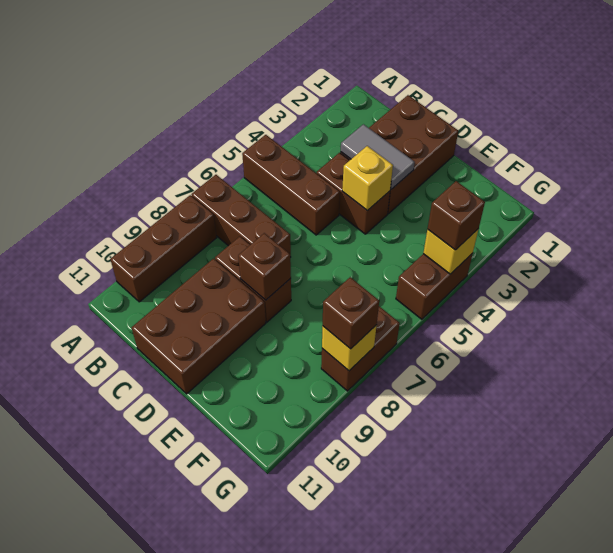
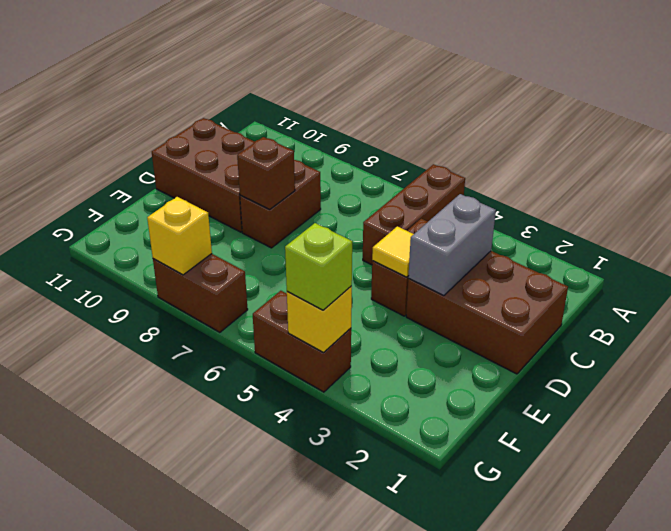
brown brick A7:C7 level 1 -> none
brown brick A8:A10 level 1 -> none
grey tile C3:D3 level 2 -> grey brick C3:D3 level 2
yellow brick D4 level 2 -> yellow tile D4 level 2
brown brick G4 level 3 -> lime brick G4 level 3
brown brick G8 level 3 -> none

